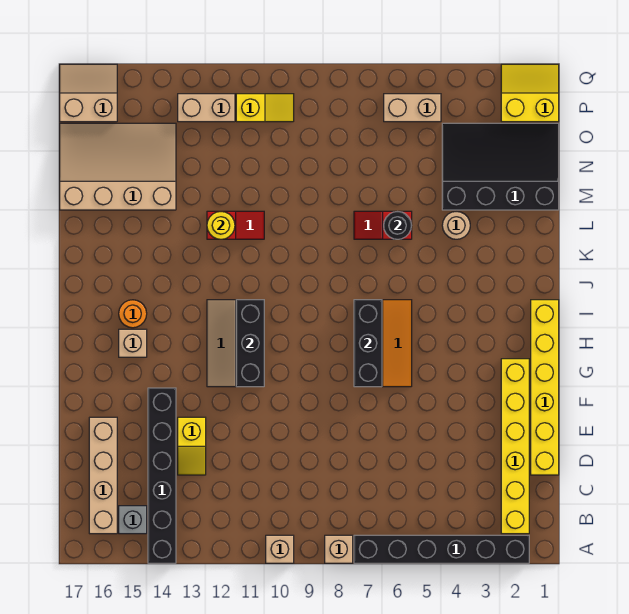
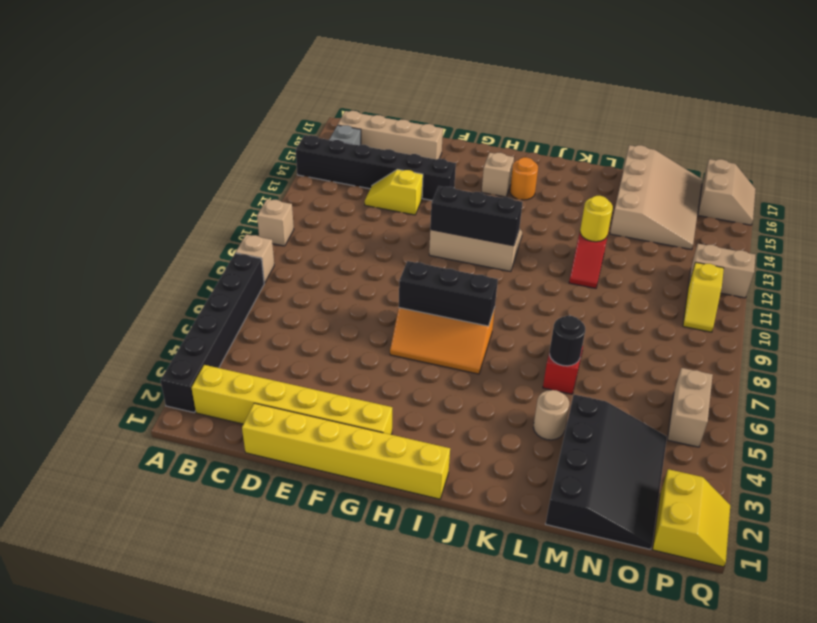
tan brick P12:P13 level 1 -> tan brick P12:Q12 level 1

